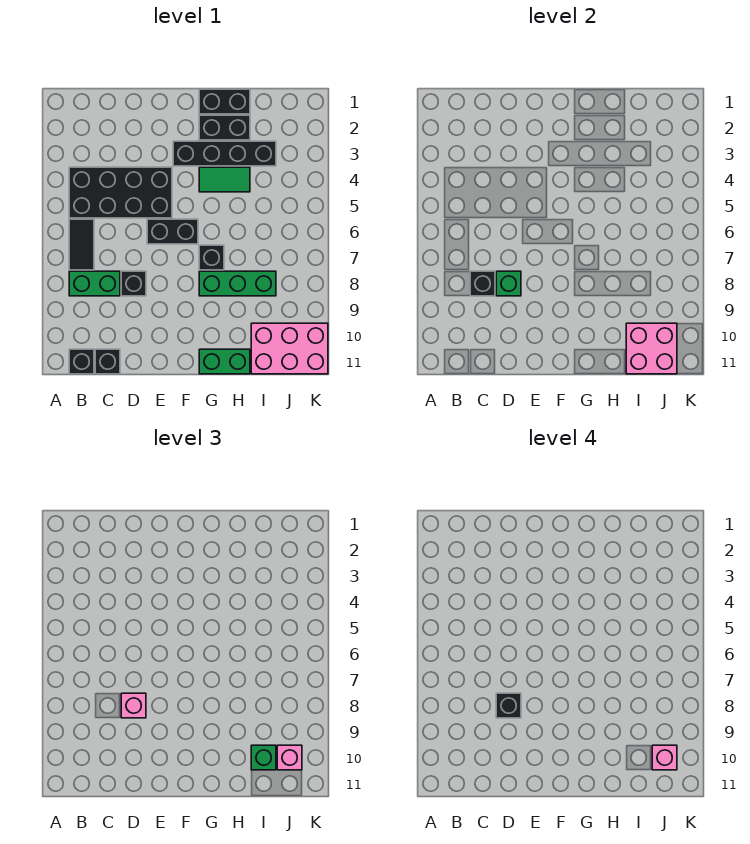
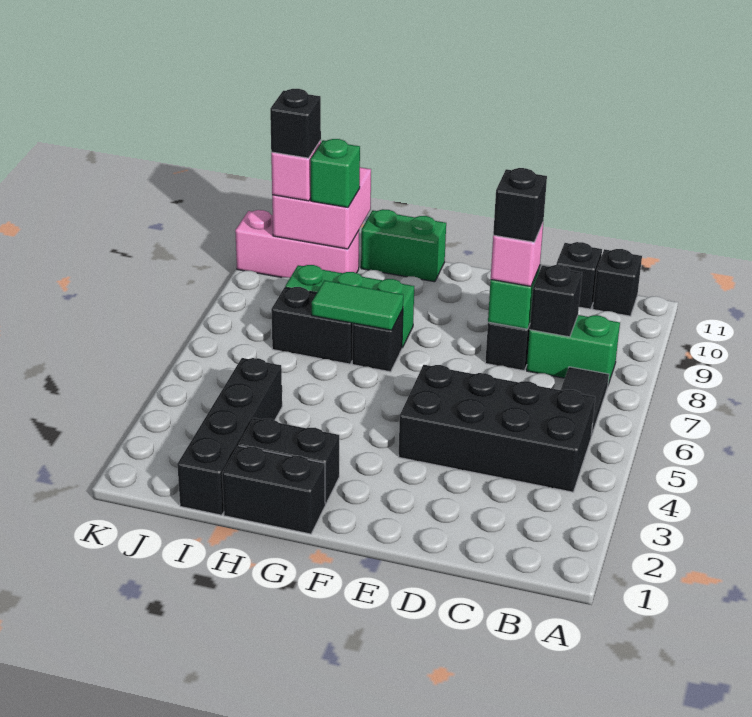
black brick E6:F6 level 1 -> black brick H7:I7 level 1
black brick F3:I3 level 1 -> black brick I1:I4 level 1
green tile G4:H4 level 1 -> green tile G7:H7 level 2
pink brick I10:K11 level 1 -> pink brick I10:K10 level 1
pink brick J10 level 4 -> black brick J10 level 4

